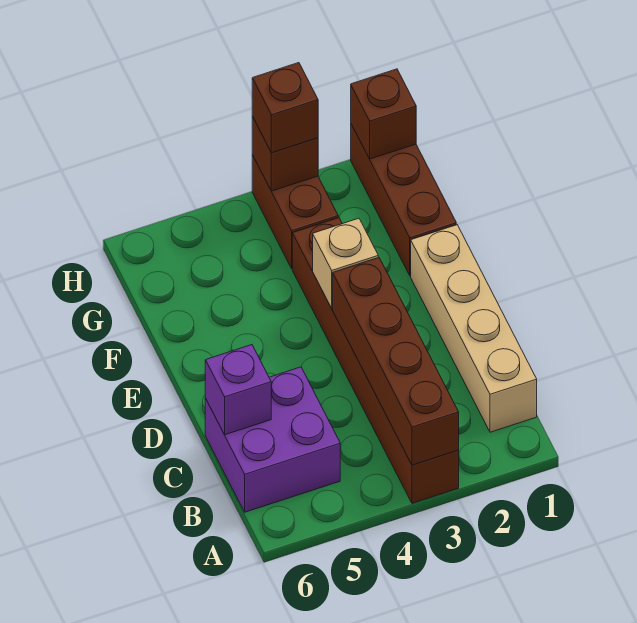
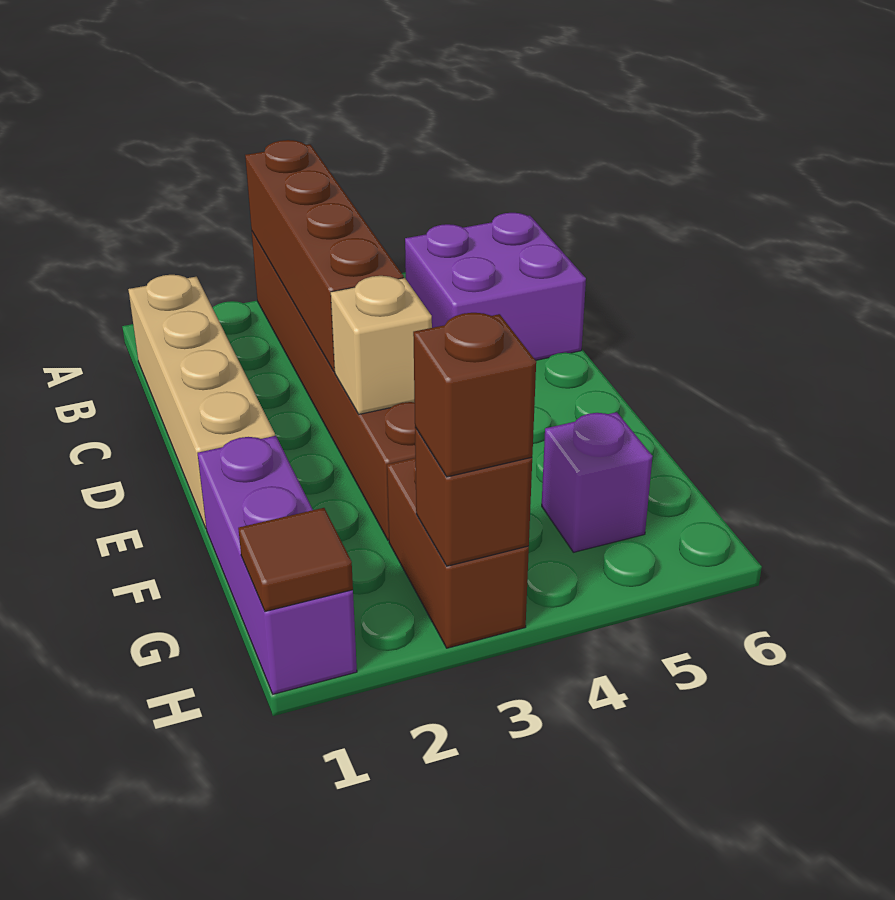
purple brick C6 level 2 -> purple brick G5 level 1
brown brick F1:H1 level 1 -> purple brick F1:H1 level 1
brown brick H1 level 2 -> brown tile H1 level 2

